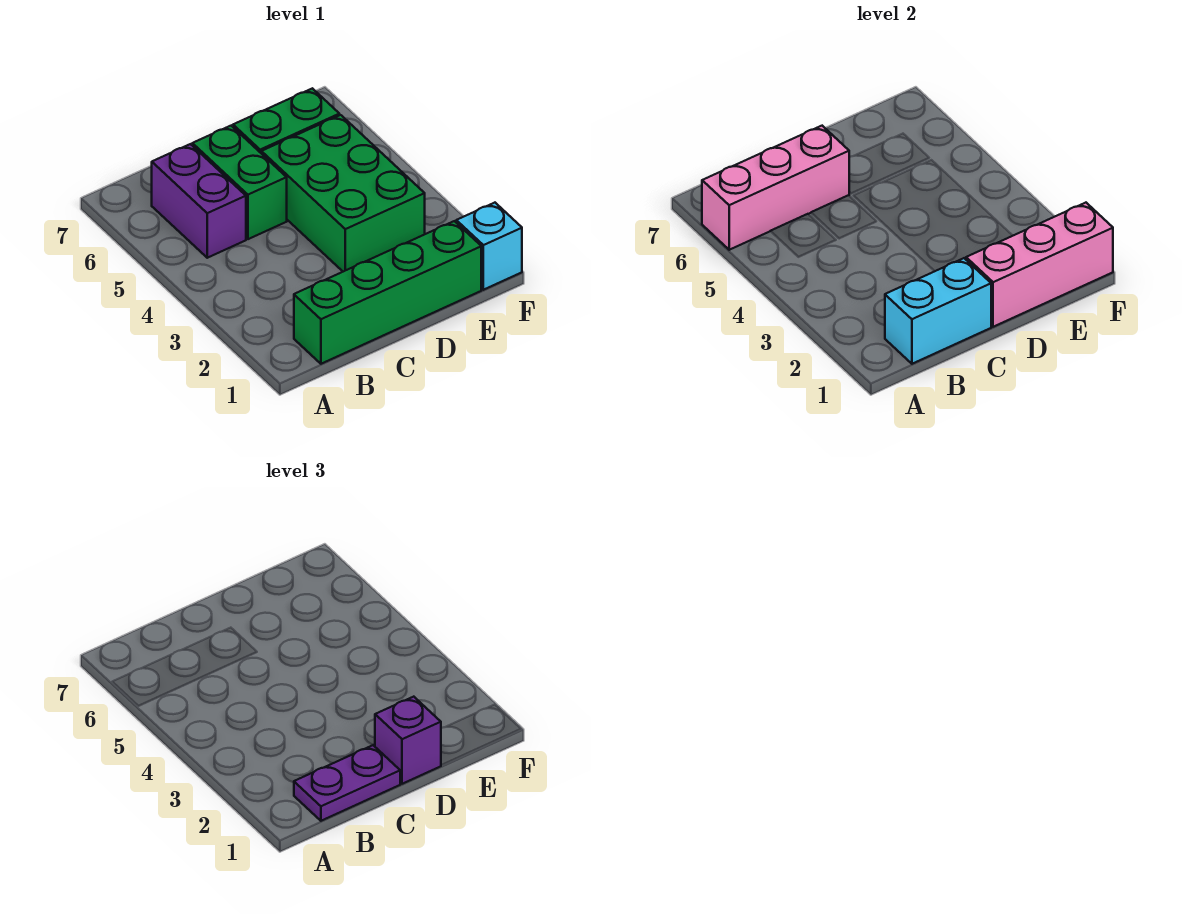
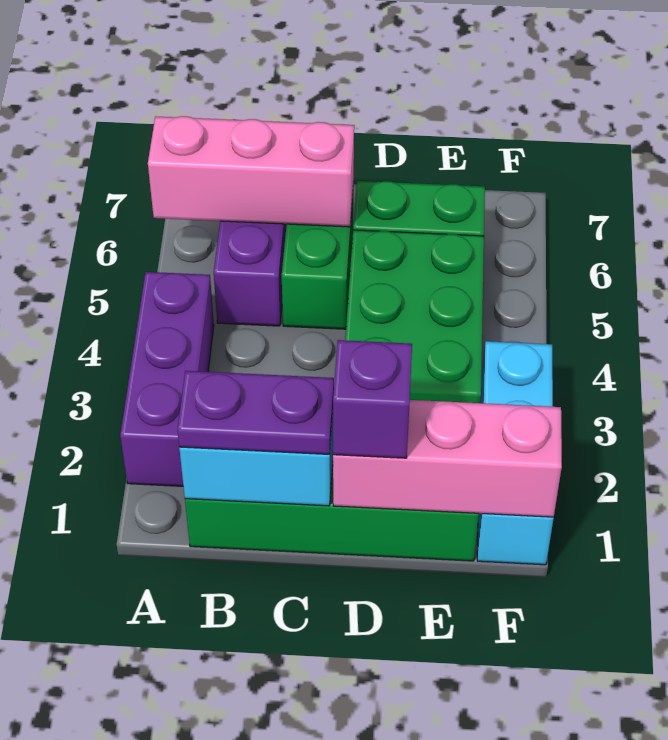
none -> purple brick A2:A4 level 1
cyan brick F1 level 1 -> cyan brick F1:F3 level 1

